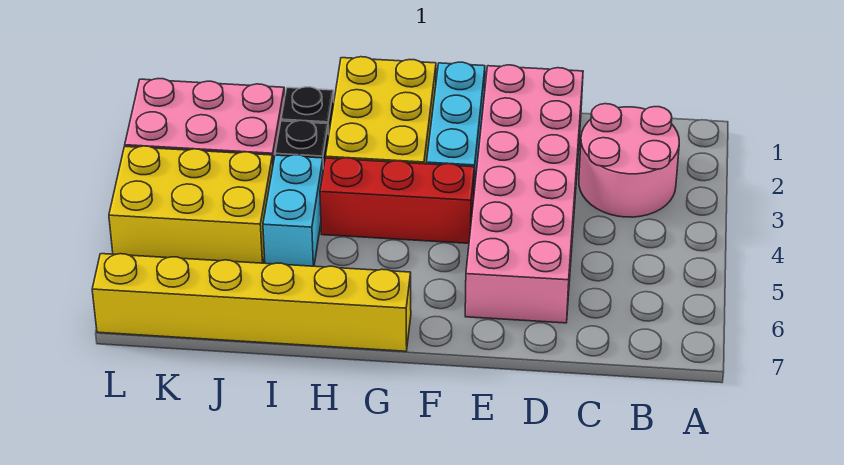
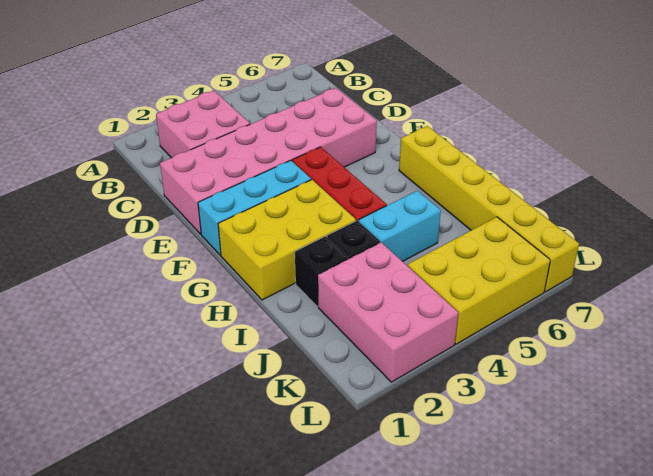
pink round brick B2:C3 level 1 -> pink brick B2:C3 level 1
yellow brick J4:L5 level 1 -> yellow brick K4:L6 level 1

